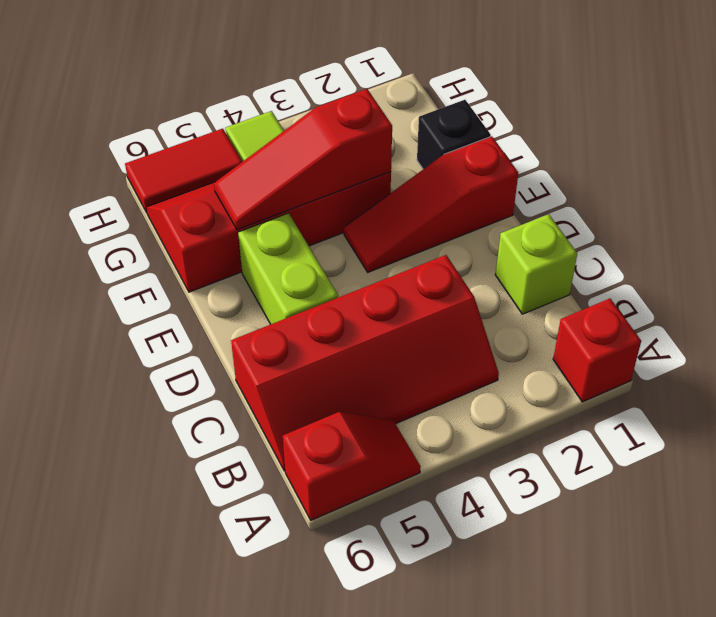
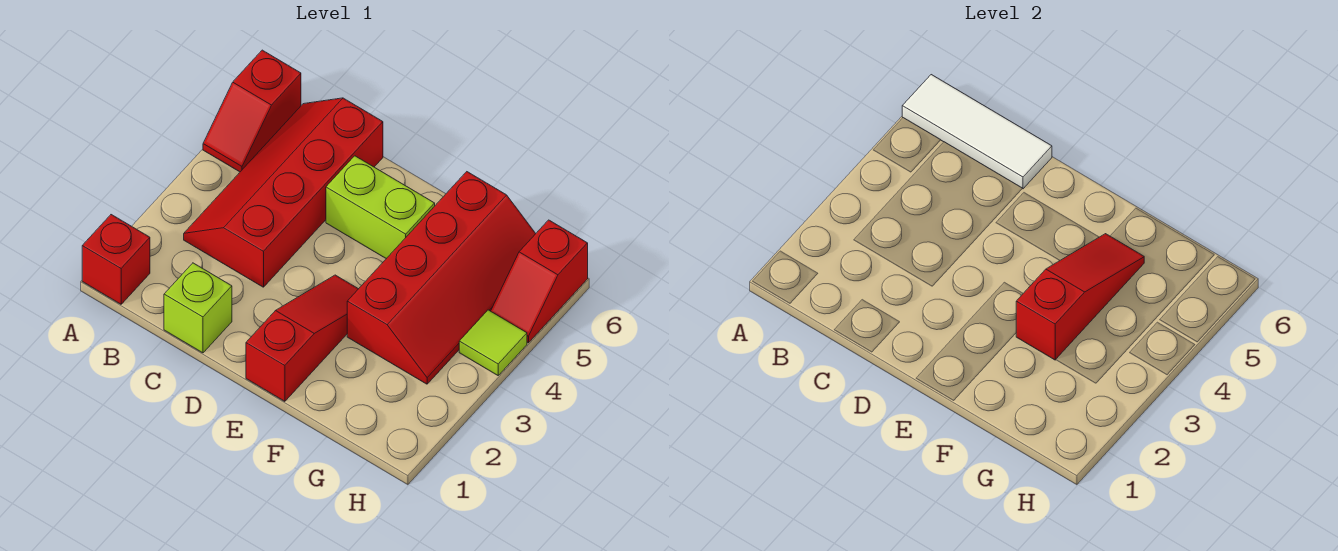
none -> white tile A6:C6 level 2
black brick F1 level 1 -> none
red tile H5:H6 level 1 -> red slope H5:H6 level 1 top 6

